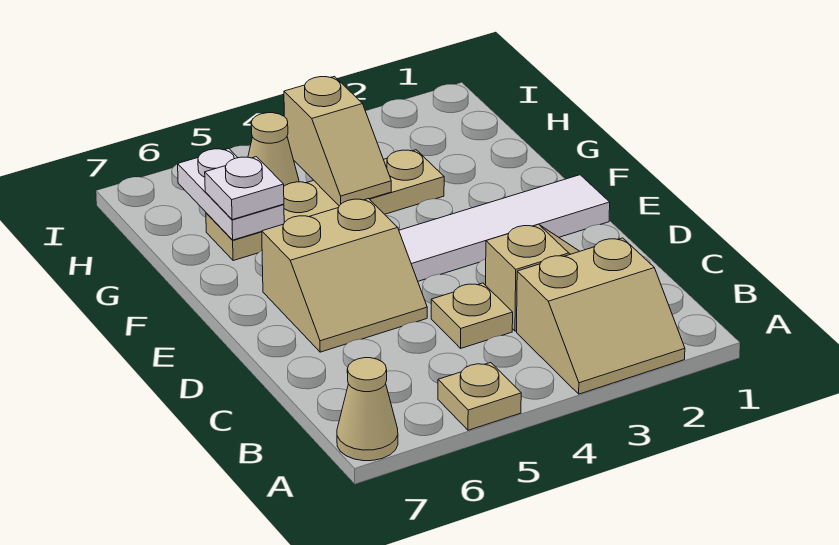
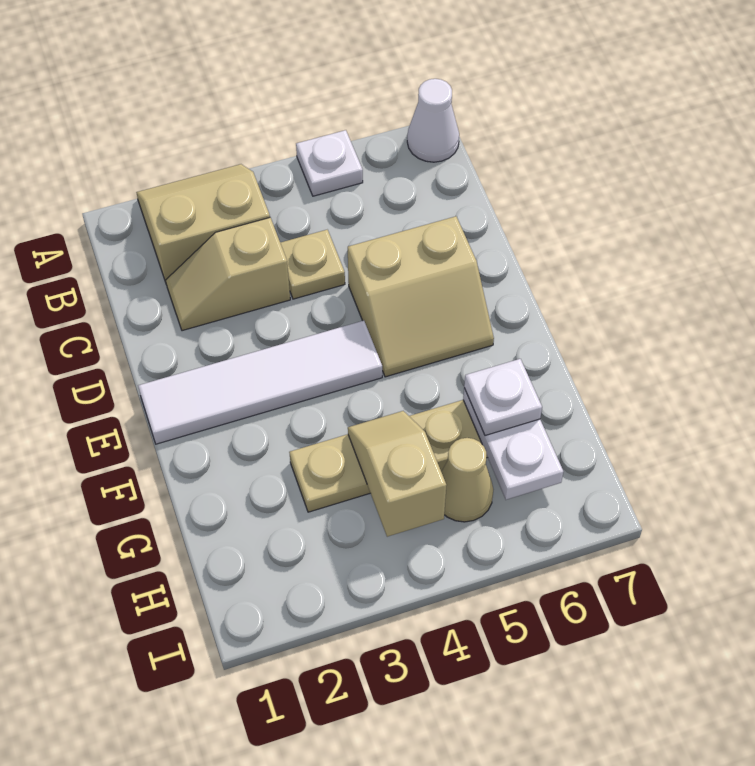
tan plate A5 level 1 -> white plate A5 level 1
tan cone A7 level 1 -> white cone A7 level 1
tan slope D5:E6 level 1 top E -> tan slope D5:E6 level 1 top D

